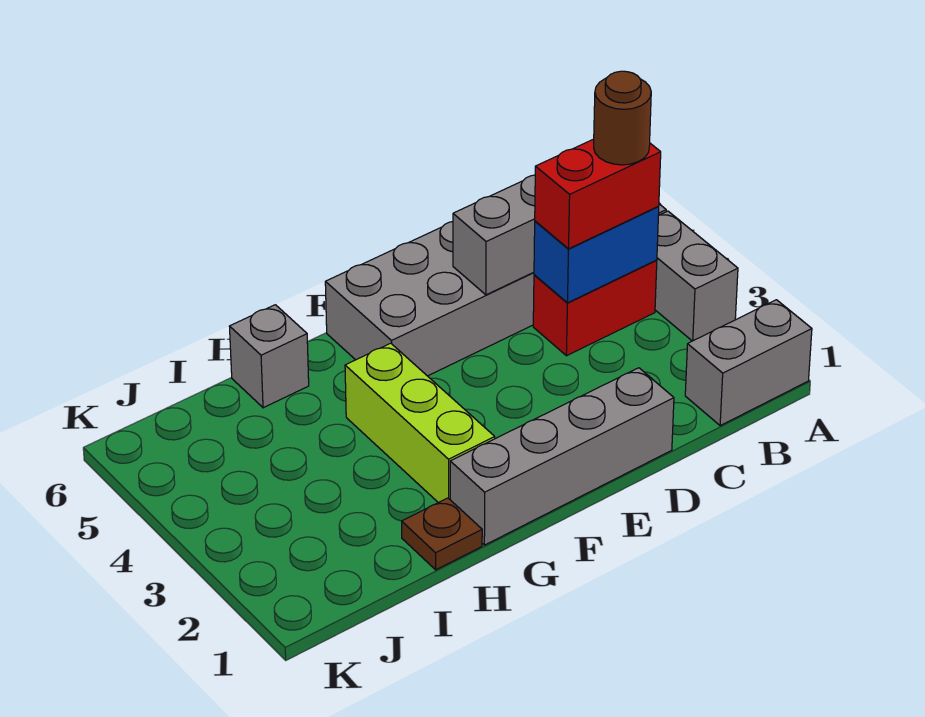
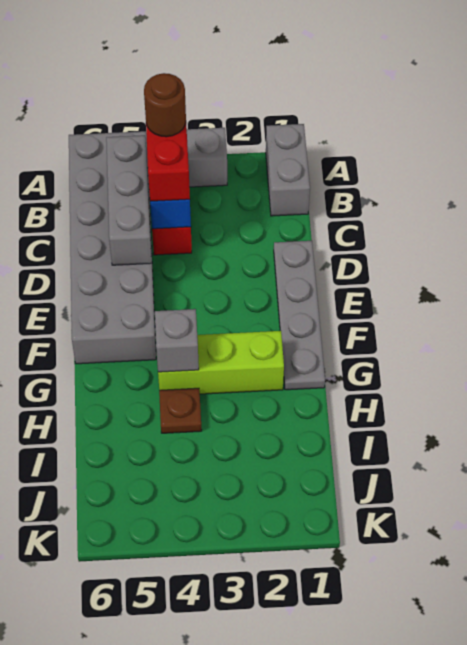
grey brick D1:G1 level 1 -> grey plate D1:G1 level 1
brown plate H1 level 1 -> brown plate H4 level 1
grey brick H6 level 1 -> grey brick G4 level 2

